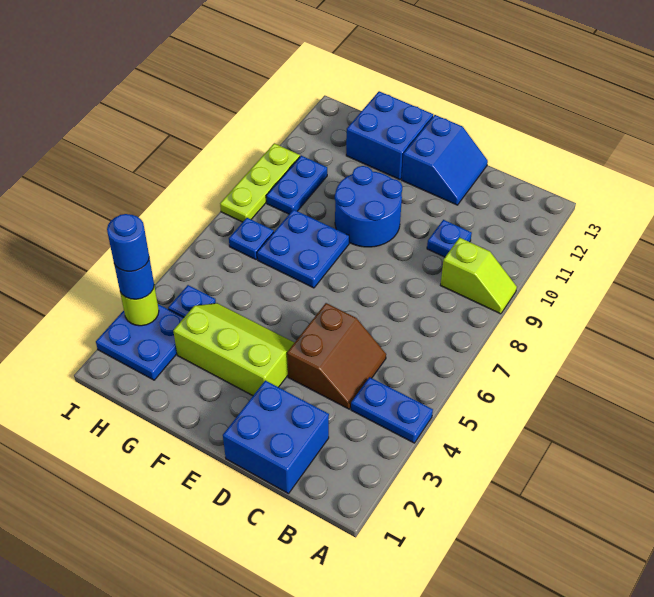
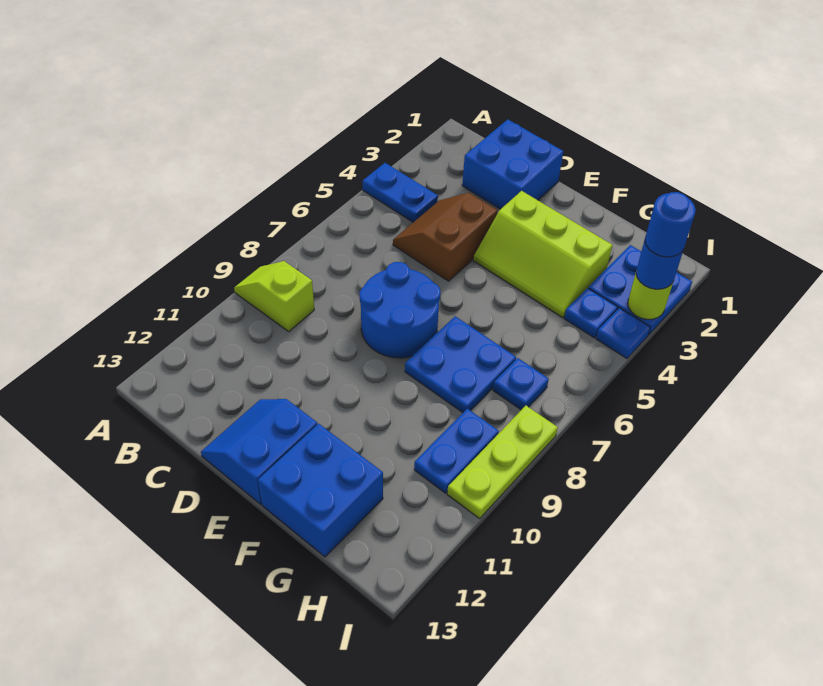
blue plate C10 level 1 -> blue plate I4 level 1
blue round brick E9:F10 level 1 -> blue round brick D7:E8 level 1

